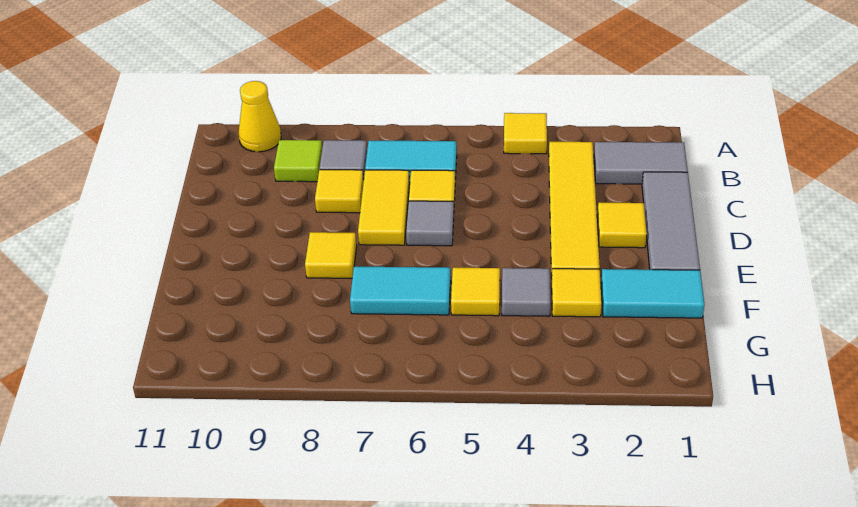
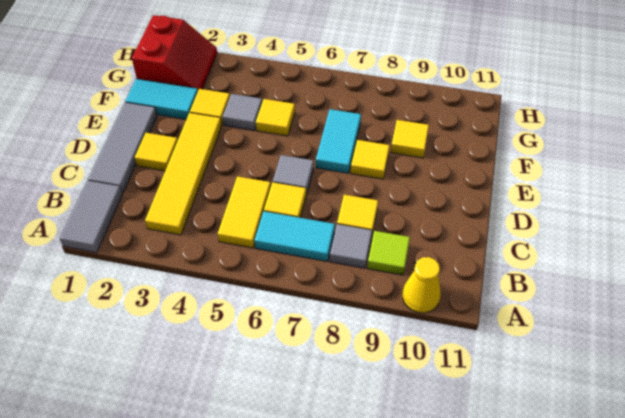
yellow tile A4 level 1 -> yellow tile F9 level 1
grey tile B1:B2 level 1 -> grey tile A1:B1 level 1
yellow tile C7:D7 level 1 -> yellow tile B5:C5 level 1
cyan tile F6:F7 level 1 -> cyan tile E7:F7 level 1
none -> red slope G1:H2 level 1 top 1

